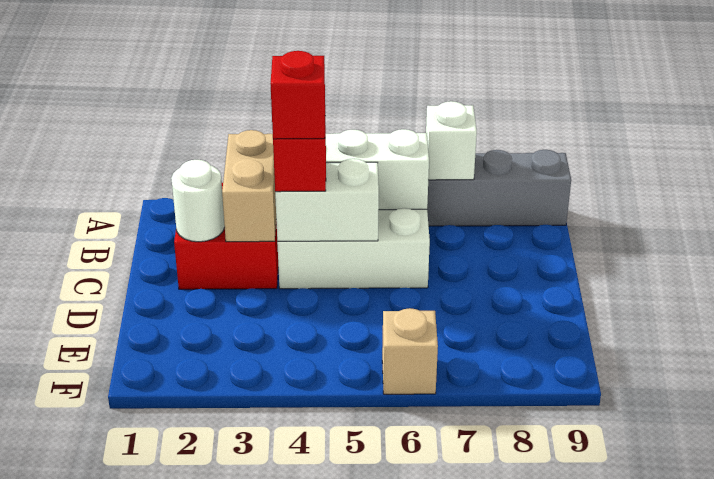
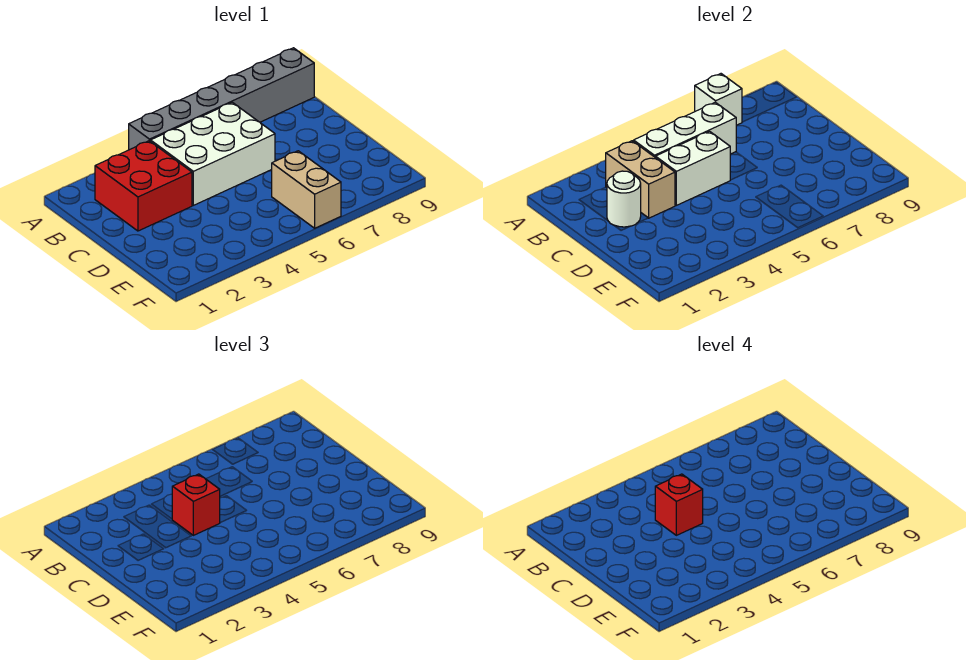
tan brick F6 level 1 -> tan brick E6:F6 level 1

